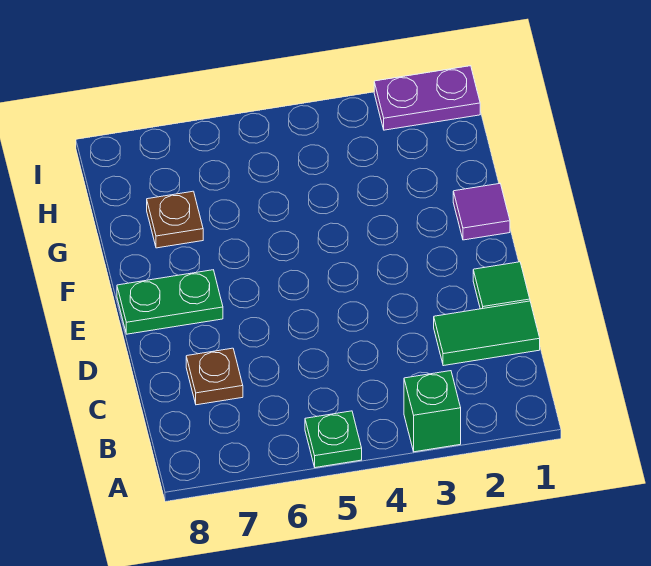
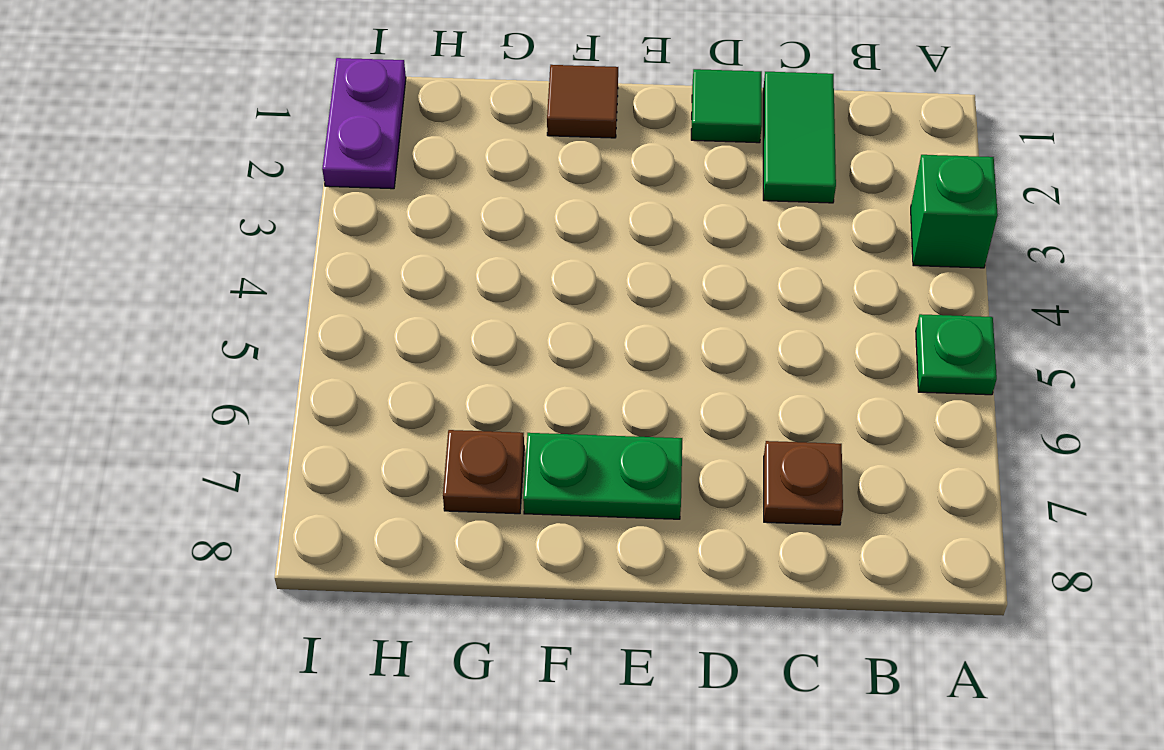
green plate E7:E8 level 1 -> green plate E7:F7 level 1
purple tile F1 level 1 -> brown tile F1 level 1

